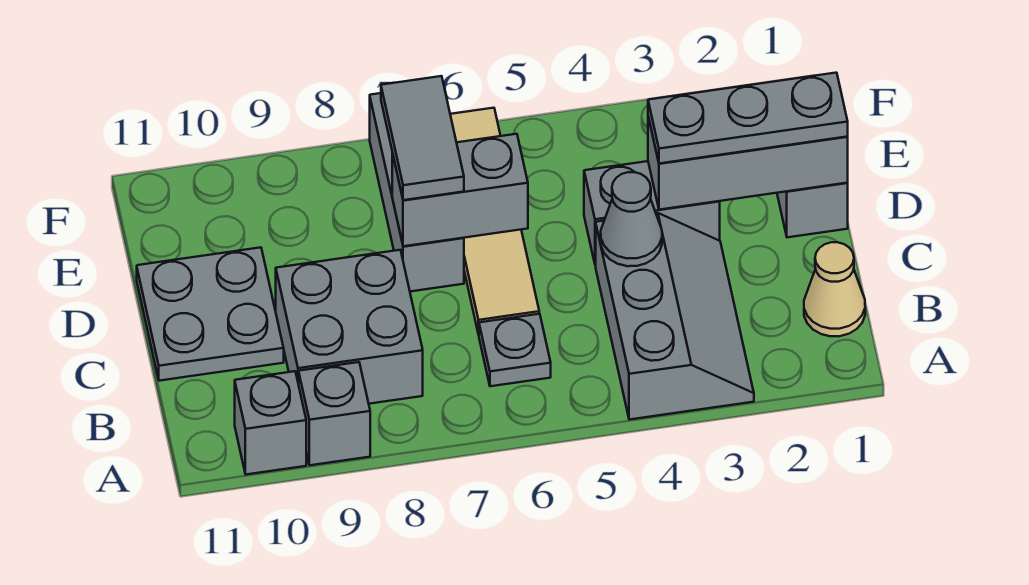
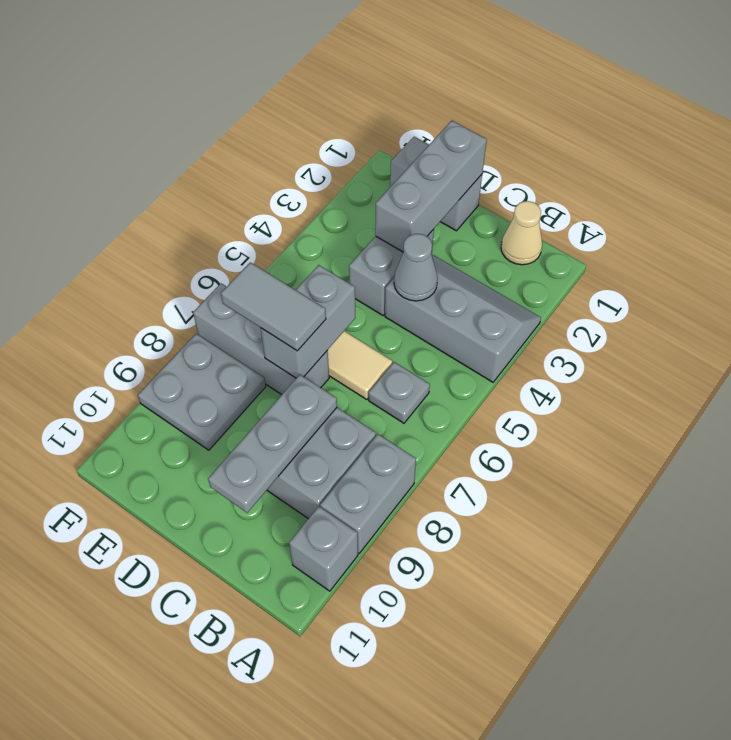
grey brick A9 level 1 -> grey brick A8:A9 level 1
grey plate C10:D11 level 1 -> grey plate E8:F9 level 1
grey plate D1:D3 level 3 -> grey plate C8:C10 level 2

